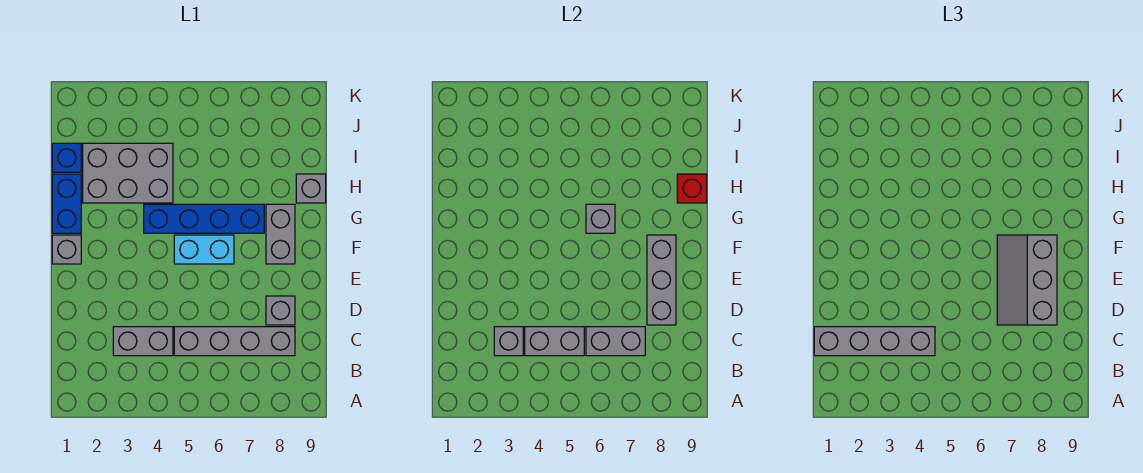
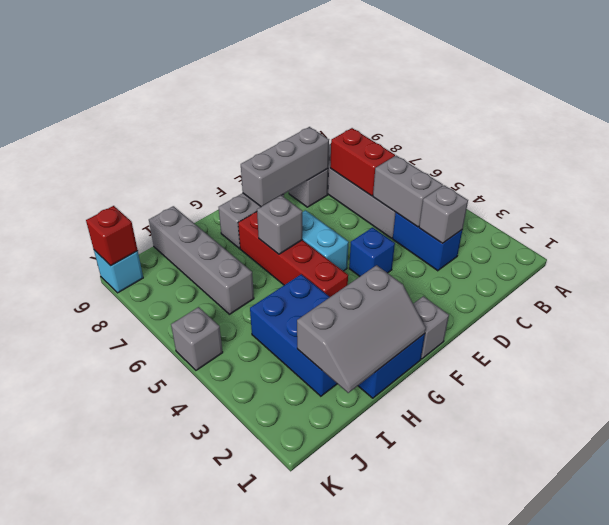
grey brick C1:C4 level 3 -> grey brick I6:I9 level 1
grey brick C3:C4 level 1 -> blue brick C3:C4 level 1
grey brick C6:C7 level 2 -> red brick C6:C7 level 2
grey slope D7:F8 level 3 top 8 -> grey slope G1:I2 level 2 top 2
blue brick G4:G7 level 1 -> red brick G4:G7 level 1
grey brick H2:I4 level 1 -> blue brick H2:I4 level 1
grey brick H9 level 1 -> grey brick K5 level 1
red brick H9 level 2 -> red brick K9 level 2
blue brick I1 level 1 -> blue brick E4 level 1
none -> cyan brick K9 level 1

